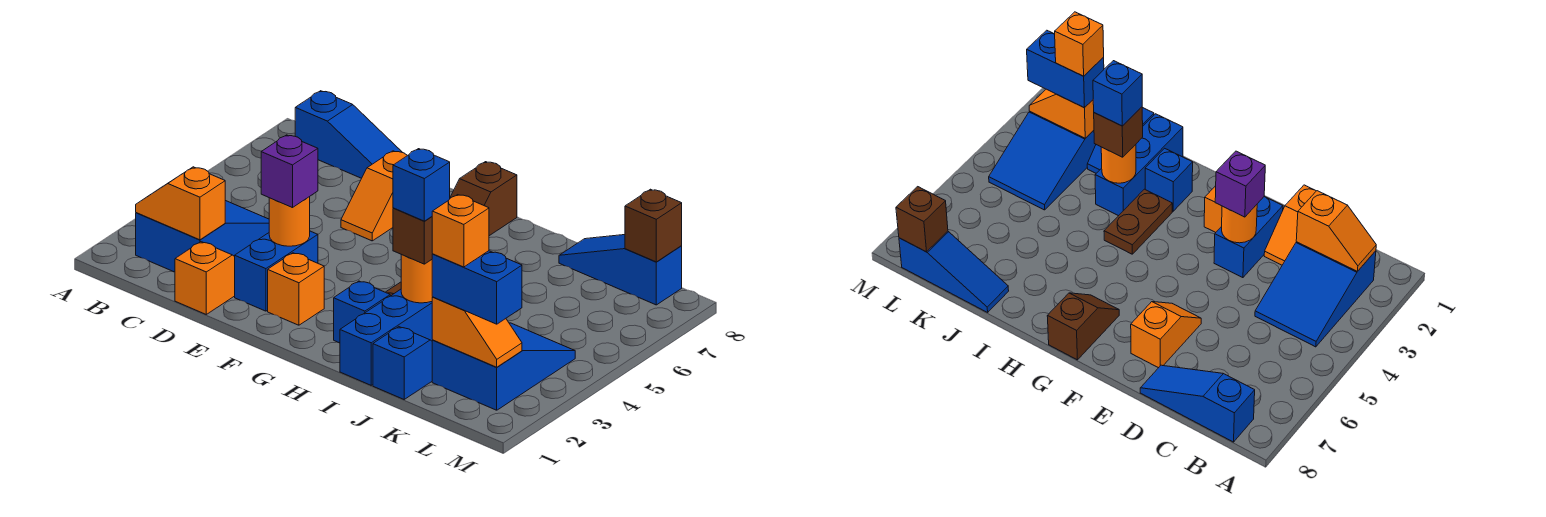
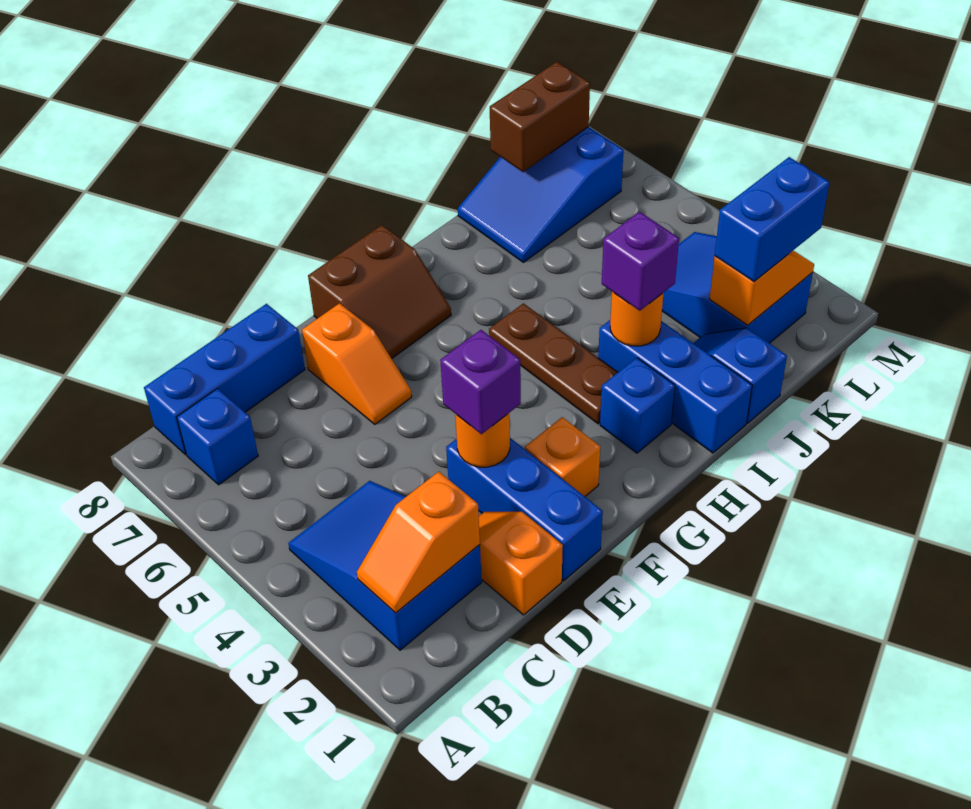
blue slope B8:D8 level 1 top B -> blue brick B8:D8 level 1
blue brick E2:E3 level 1 -> blue brick E1:E3 level 1
brown slope G7:G8 level 1 top 8 -> brown slope F7:G8 level 1 top 8
brown plate H3:H4 level 1 -> brown plate H3:H5 level 1
brown brick I3 level 3 -> purple brick I3 level 3
blue brick I3 level 4 -> blue brick B7 level 1
blue slope J8:L8 level 1 top L -> blue slope J7:L8 level 1 top L
orange brick K2 level 4 -> none
brown brick L8 level 2 -> brown brick K8:L8 level 2

